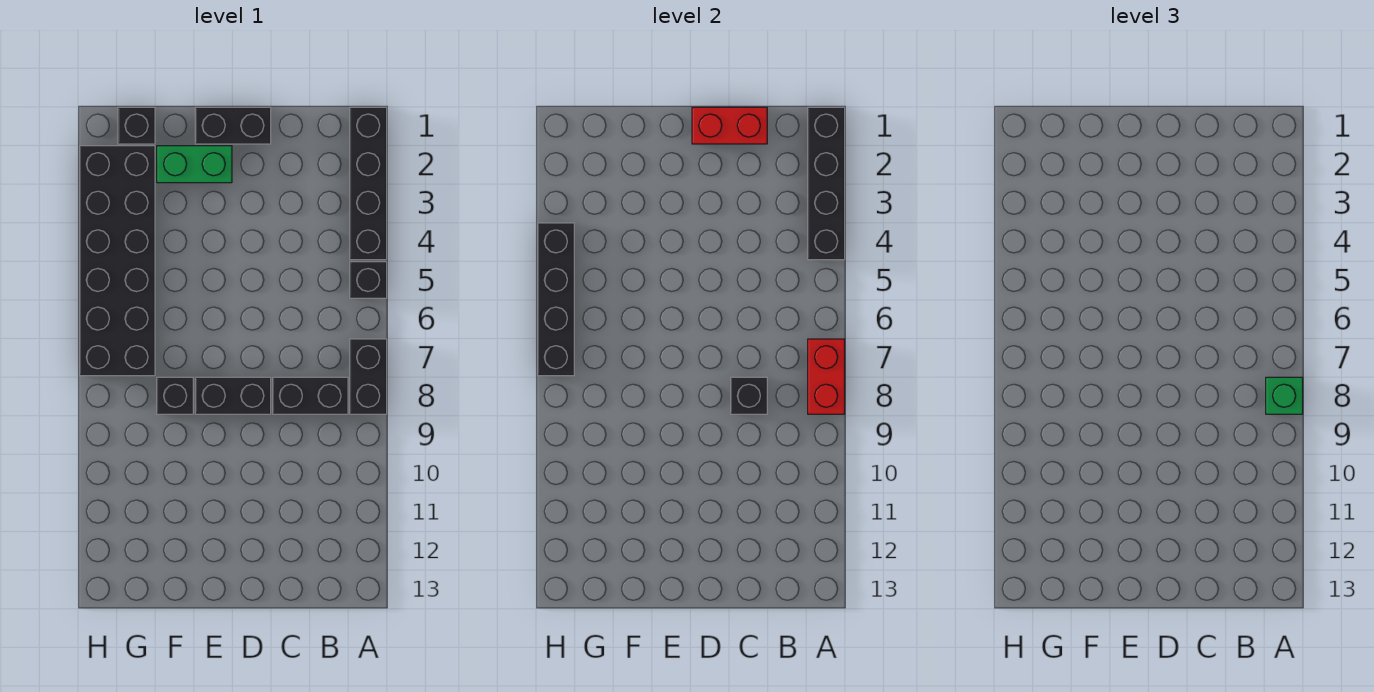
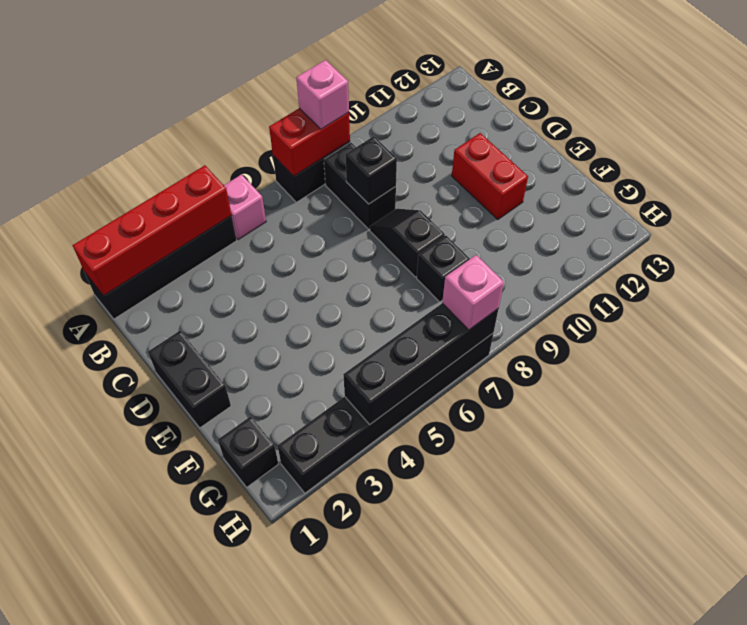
black brick A1:A4 level 2 -> red brick A1:A4 level 2
black brick A5 level 1 -> pink brick A5 level 1
green brick A8 level 3 -> pink brick A8 level 3
red brick C1:D1 level 2 -> red brick D11:E11 level 1
black brick D8:E8 level 1 -> black slope D8:E8 level 1 top E
green brick E2:F2 level 1 -> none
black brick G2:H7 level 1 -> black brick H2:H7 level 1
none -> pink brick H7 level 3

